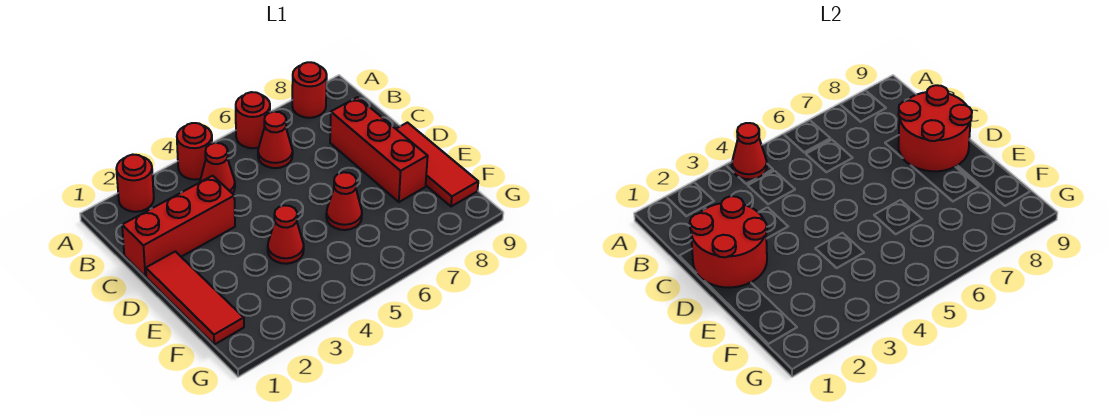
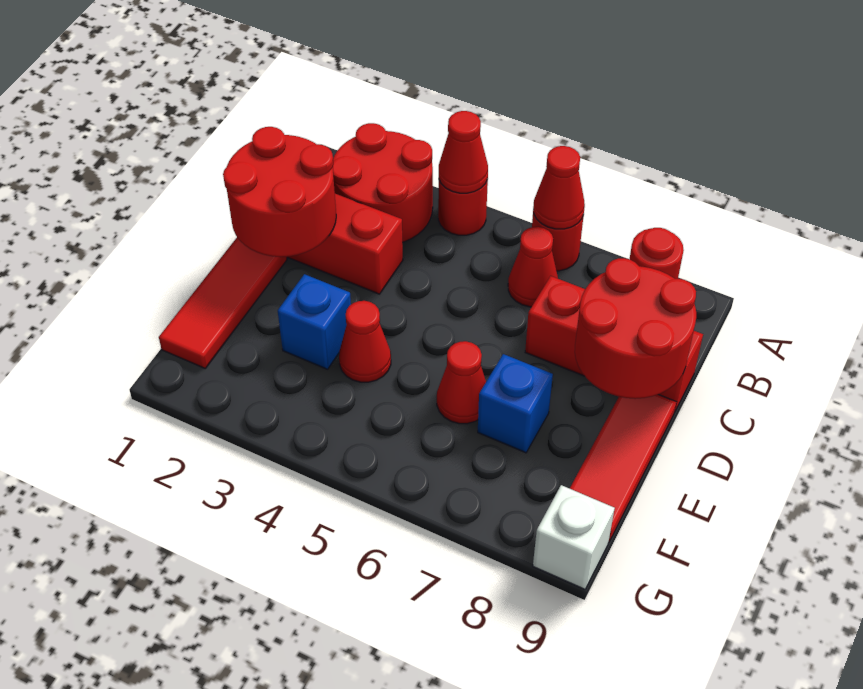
red round brick A2 level 1 -> red round brick A2:B3 level 1
red cone B4 level 1 -> red cone A6 level 2
red brick C8:E8 level 1 -> red brick C7:C9 level 1
none -> blue brick E3 level 1
none -> blue brick E7 level 1
none -> white brick G9 level 1

